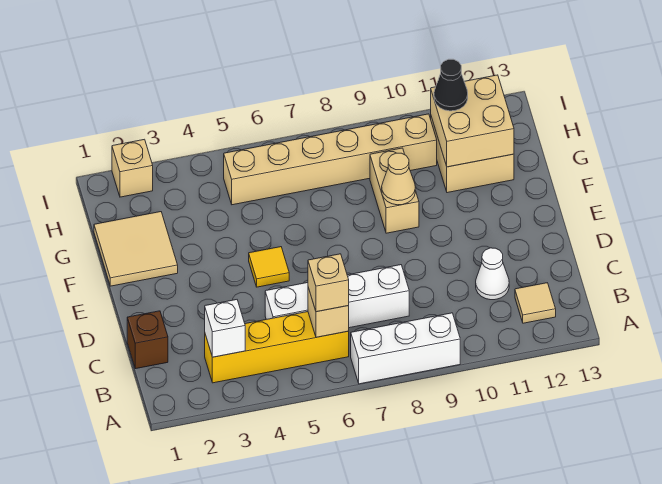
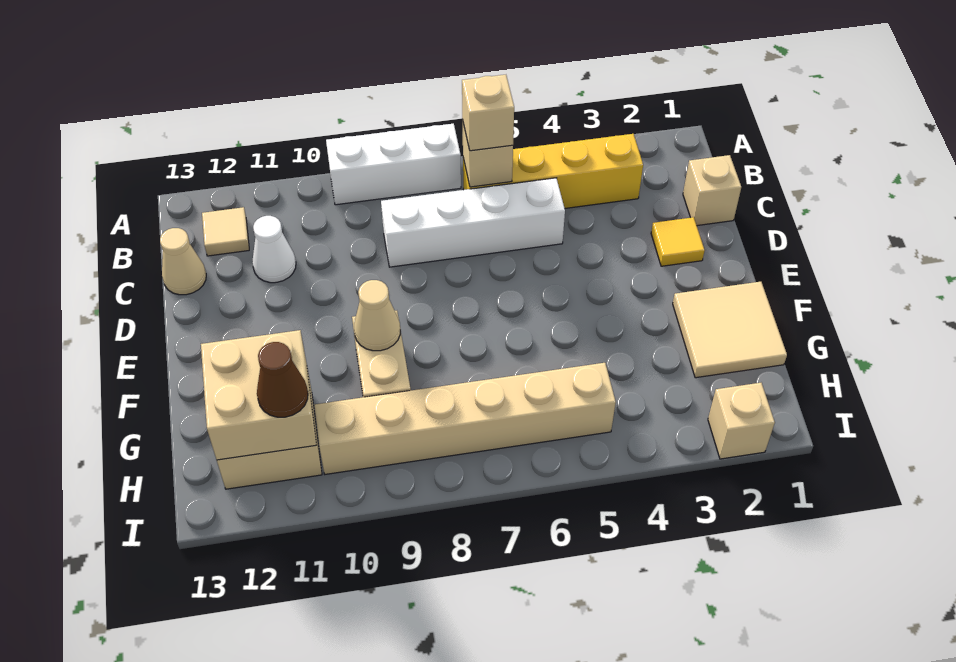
white brick B3 level 2 -> none
brown brick C1 level 1 -> tan brick C1 level 1
none -> tan cone C13 level 1
yellow tile E5 level 1 -> yellow tile D2 level 1
black cone H11 level 3 -> brown cone H11 level 3

